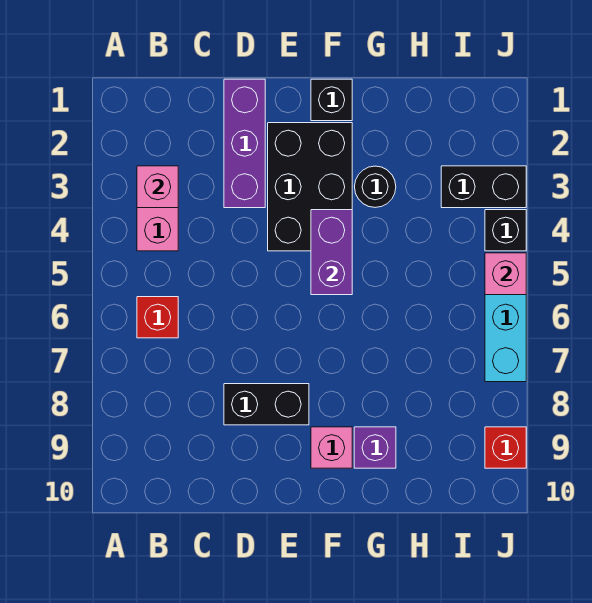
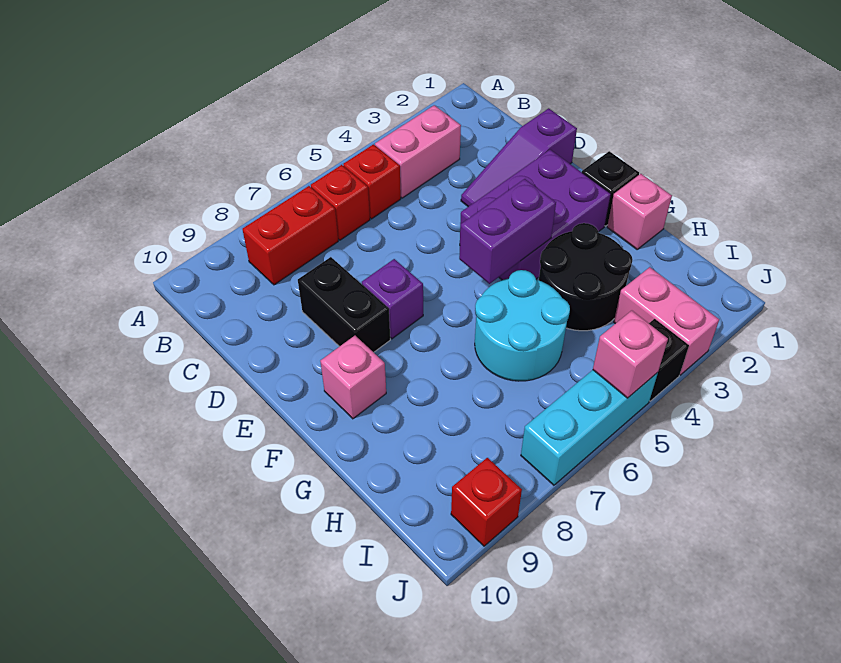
pink brick B3 level 2 -> pink brick G1 level 1
none -> red brick B5 level 1
none -> red brick B7:B8 level 1
purple brick D1:D3 level 1 -> purple slope D1:D3 level 1 top 1
black brick E2:F4 level 1 -> purple brick E2:F4 level 1
black round brick G3 level 1 -> black round brick G3:H4 level 1
none -> cyan round brick G5:H6 level 1
purple brick G9 level 1 -> purple brick E7 level 1
black brick I3:J3 level 1 -> pink brick I3:J3 level 1

